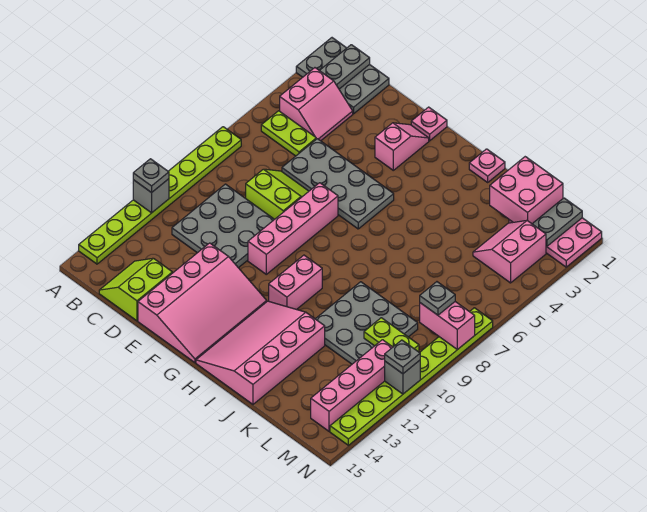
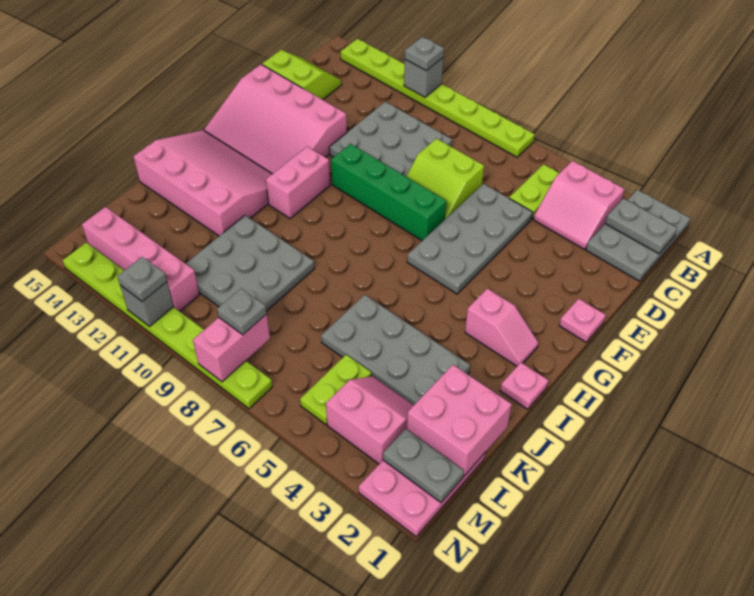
lime slope D7:E8 level 1 top 8 -> lime slope D7:E8 level 1 top D
pink slope F2:F3 level 1 top 3 -> pink slope H2:H3 level 1 top 3
pink brick F7:F10 level 1 -> green brick F7:F10 level 1
pink brick H10:H11 level 1 -> pink brick G11:H11 level 1
none -> grey plate J3:K6 level 1
lime plate L10:M10 level 2 -> lime plate L5:M5 level 1

